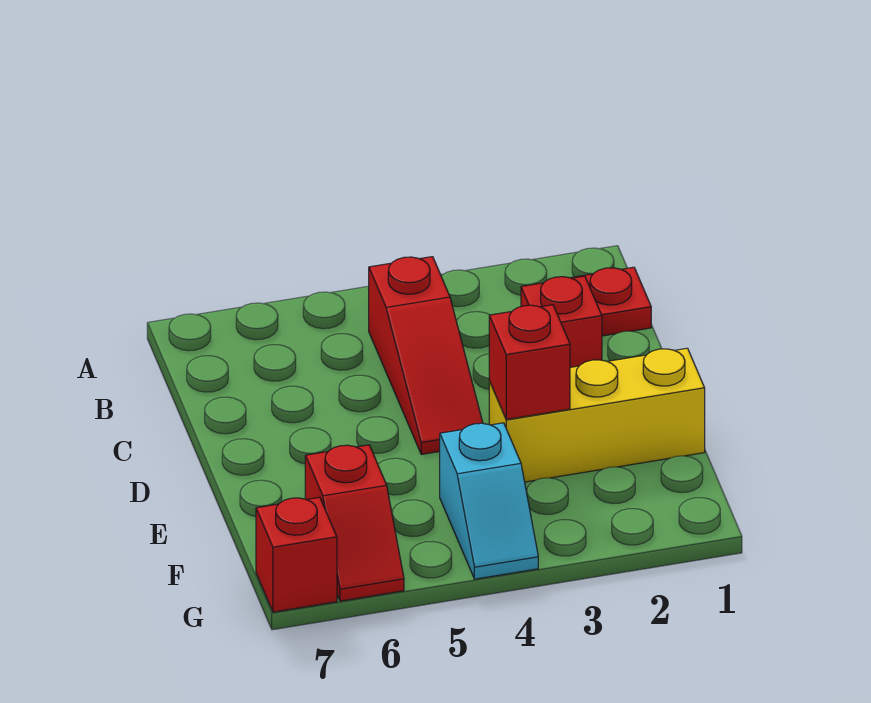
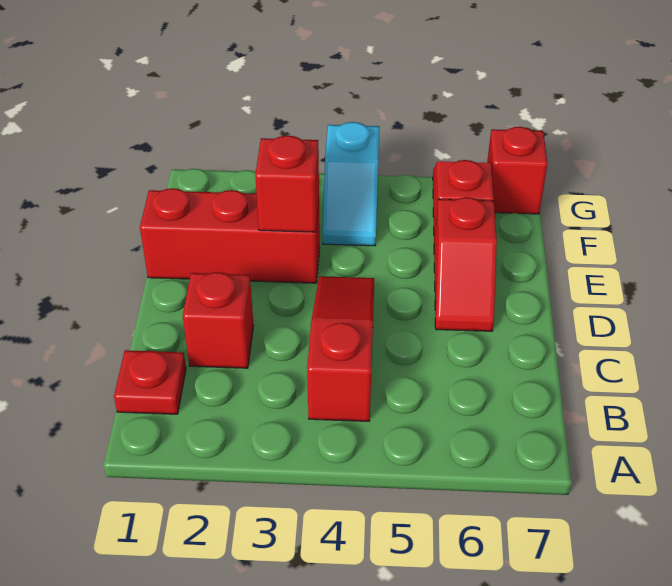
none -> red slope D6:E6 level 1 top E
yellow brick E1:E3 level 1 -> red brick E1:E3 level 1
cyan slope F4:G4 level 1 top F -> cyan slope F4:G4 level 1 top G

